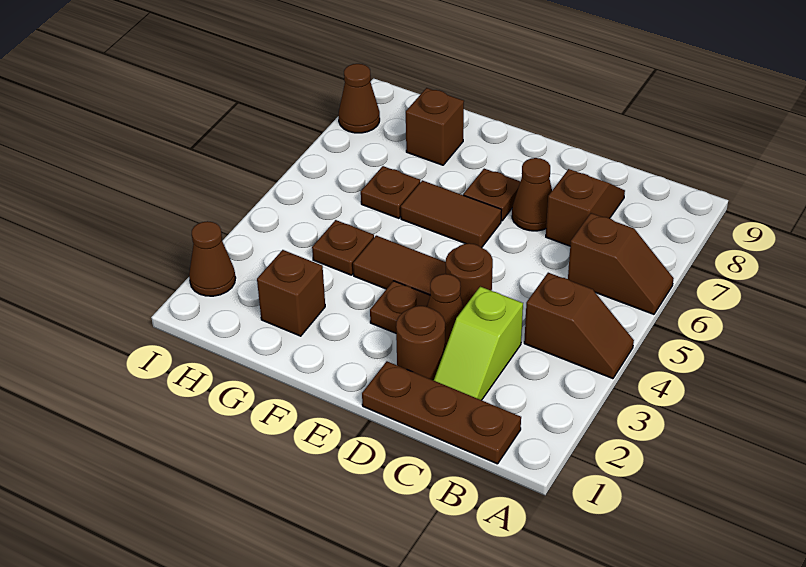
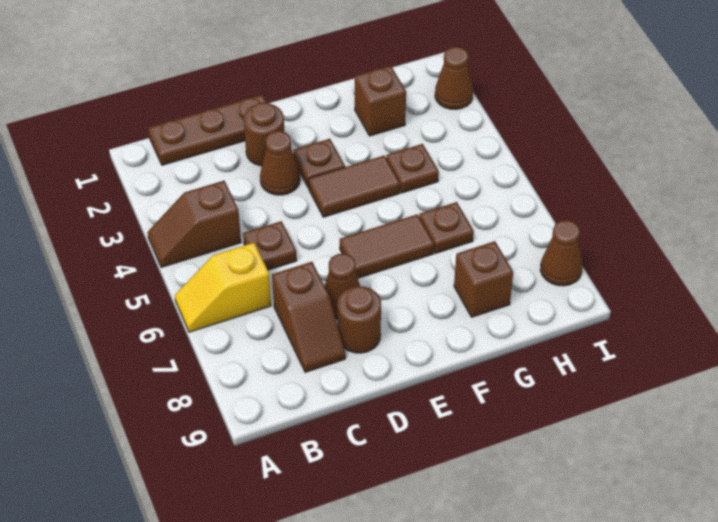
brown slope A6:B6 level 1 top B -> yellow slope A6:B6 level 1 top B
lime slope C2:C3 level 1 top 3 -> none
brown round brick D4 level 1 -> brown round brick D8 level 1
brown plate E7 level 1 -> brown plate C5 level 1

